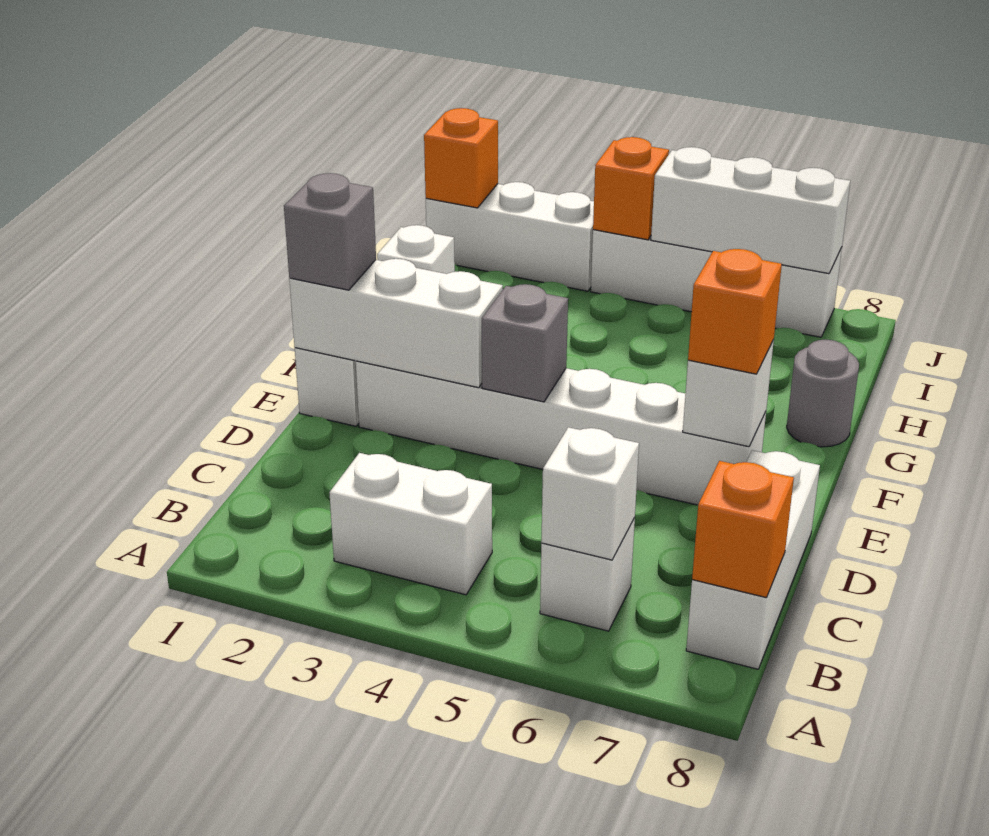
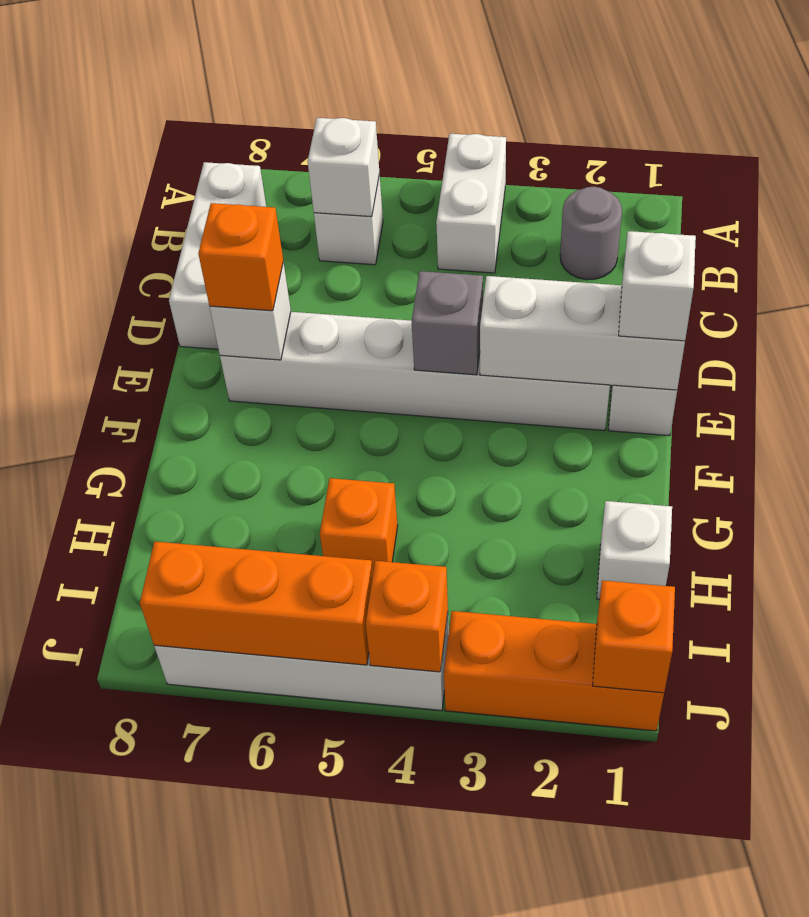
white brick B3:B4 level 1 -> white brick A4:B4 level 1
orange brick B8 level 2 -> orange brick H5 level 1
grey brick E1 level 3 -> white brick E1 level 3
grey round brick G8 level 1 -> grey round brick B2 level 1
white brick J1:J3 level 1 -> orange brick J1:J3 level 1
white brick J5:J7 level 2 -> orange brick J5:J7 level 2

